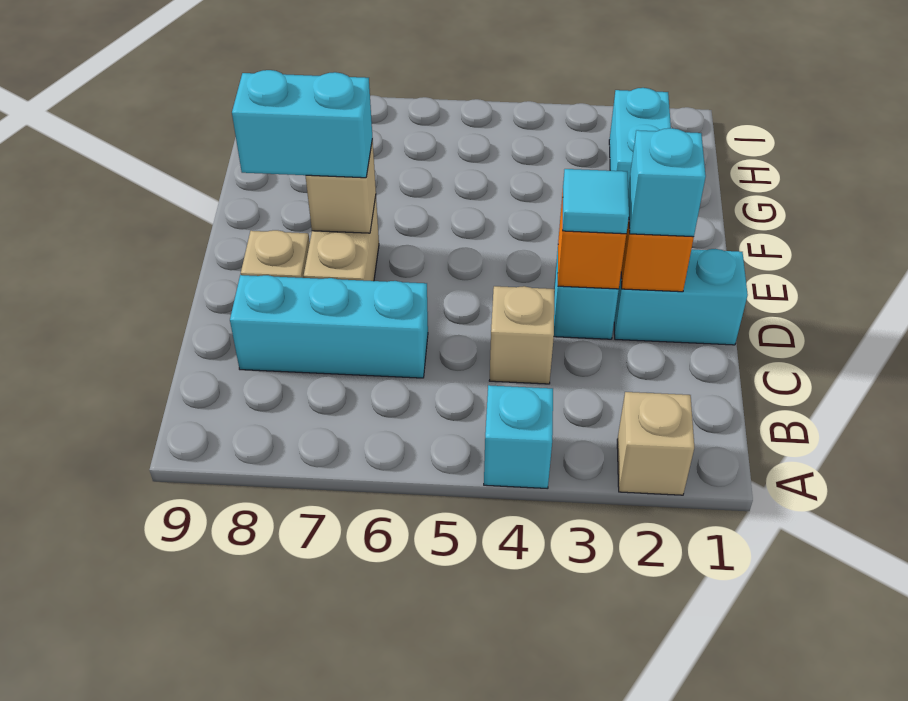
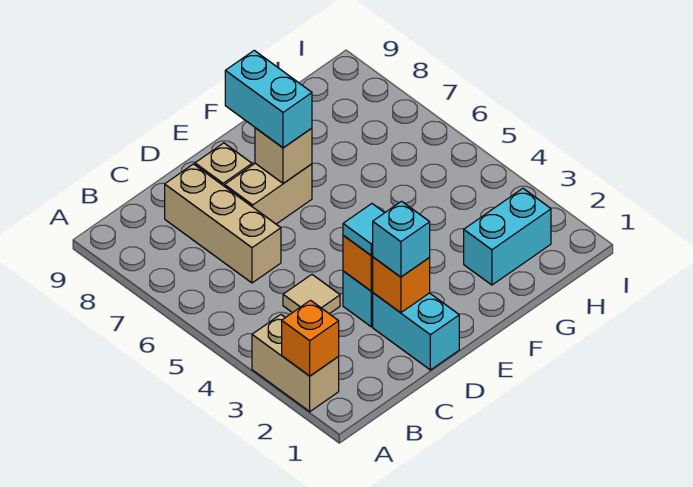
tan brick A2 level 1 -> tan brick A2:A3 level 1
none -> orange brick A2 level 2
cyan brick A4 level 1 -> none
tan brick C4 level 1 -> tan tile C4 level 1
cyan brick C6:C8 level 1 -> tan brick C6:C8 level 1

